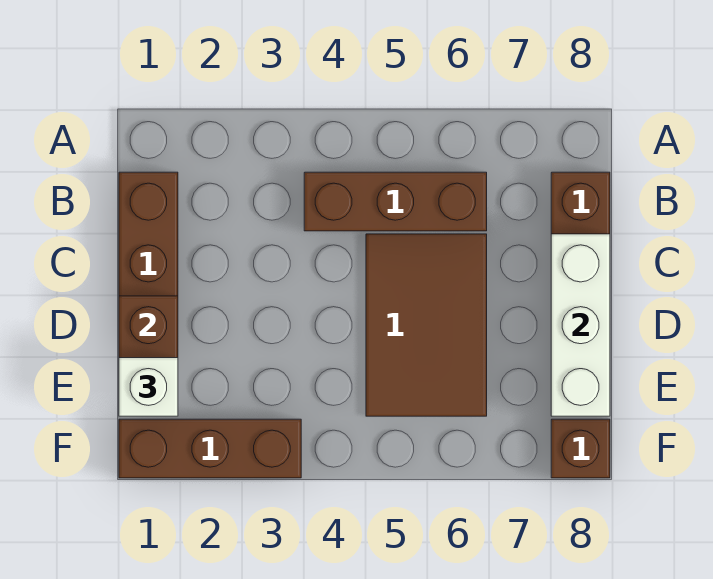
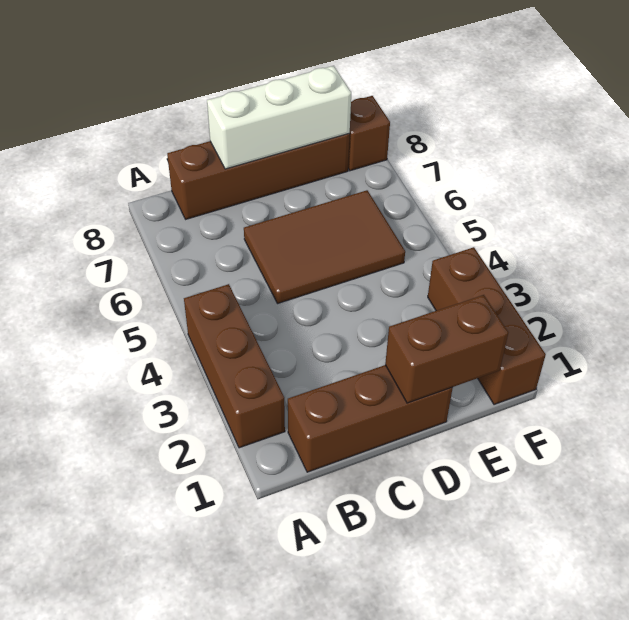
brown brick B4:B6 level 1 -> brown brick A2:A4 level 1
white brick E1 level 3 -> none

